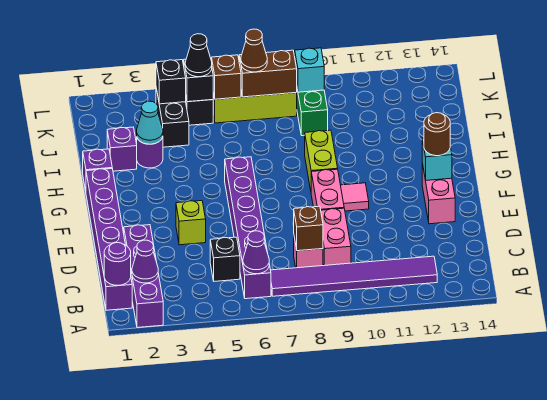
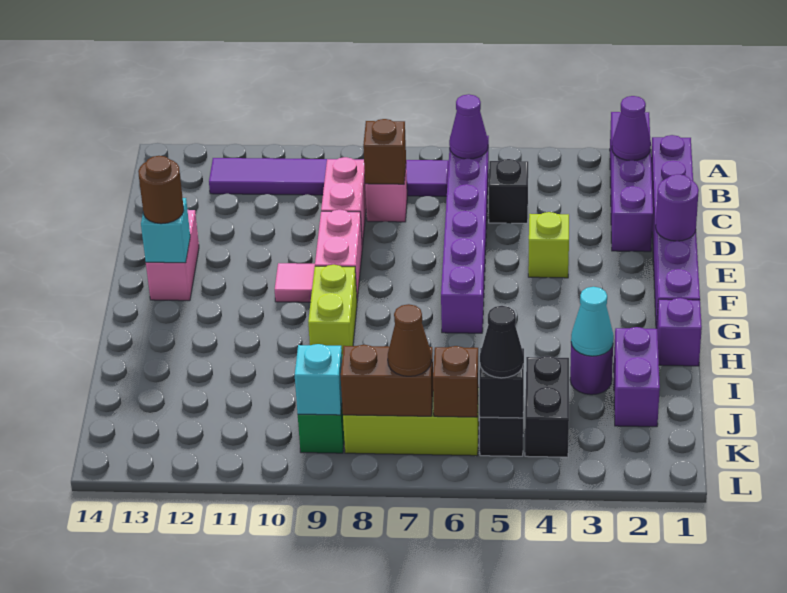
purple round brick B1 level 2 -> purple round brick E1 level 2
purple brick I2 level 1 -> purple brick I2:J2 level 1
black brick K4 level 2 -> none

